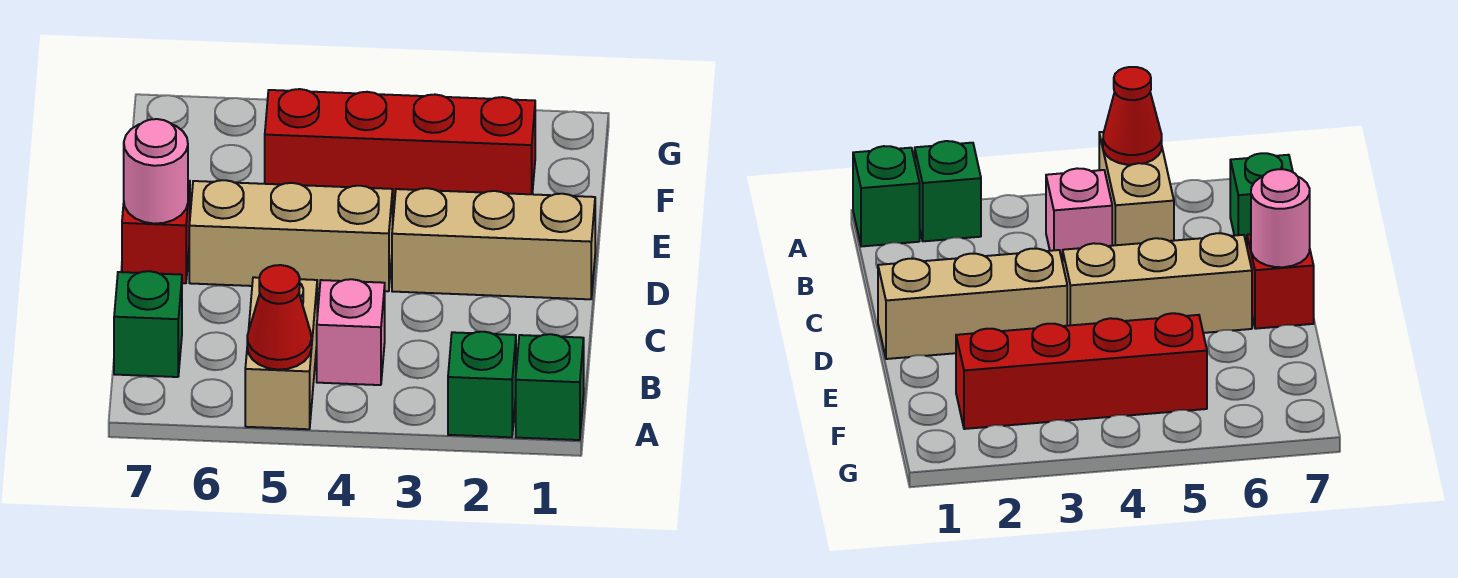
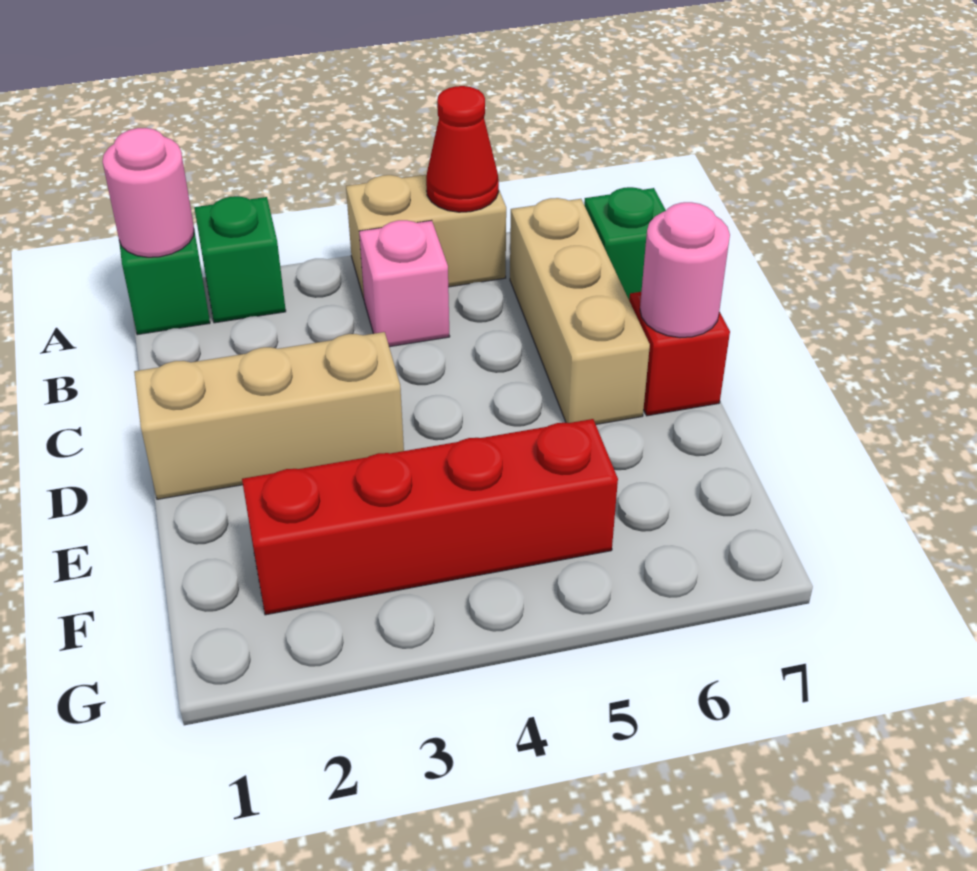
none -> pink round brick A1 level 2
tan brick A5:B5 level 1 -> tan brick A4:A5 level 1
tan brick D4:D6 level 1 -> tan brick B6:D6 level 1

